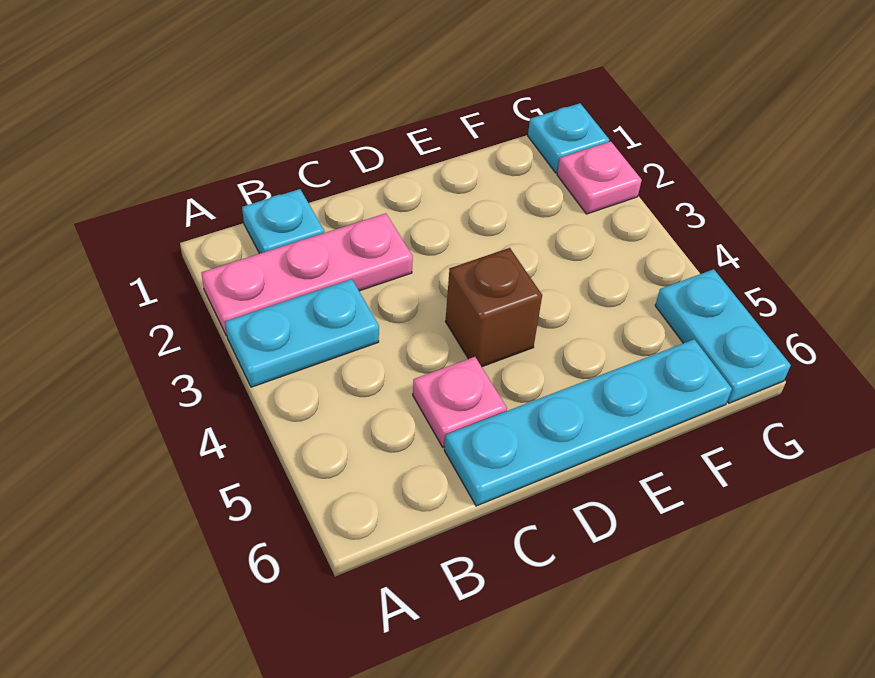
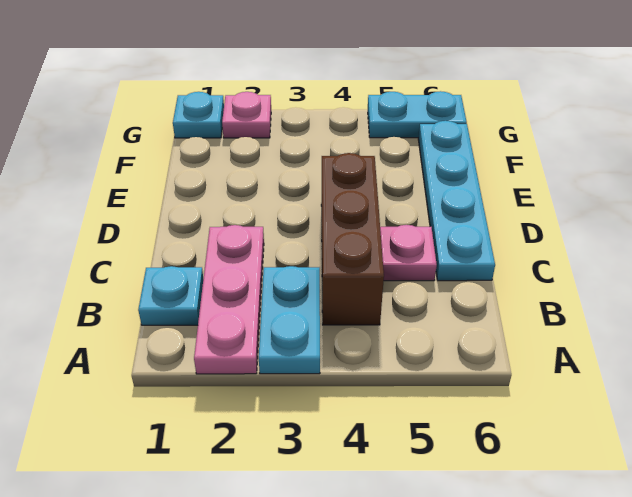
brown brick D4 level 1 -> brown brick B4:D4 level 1

